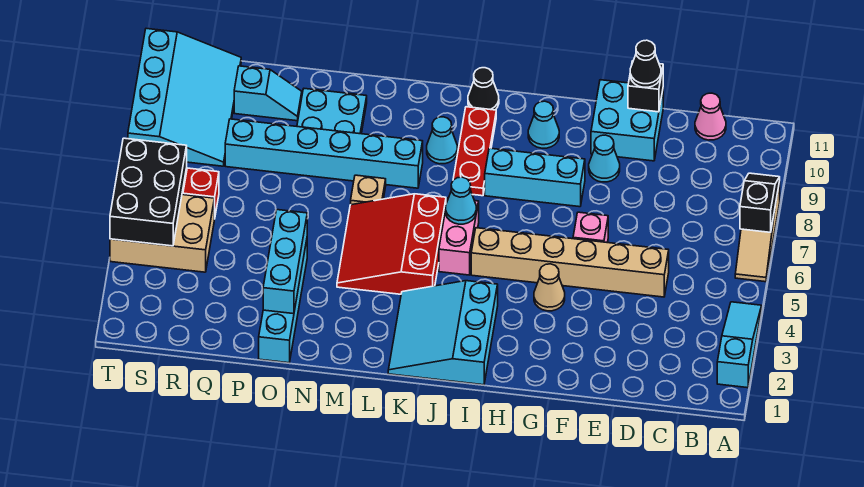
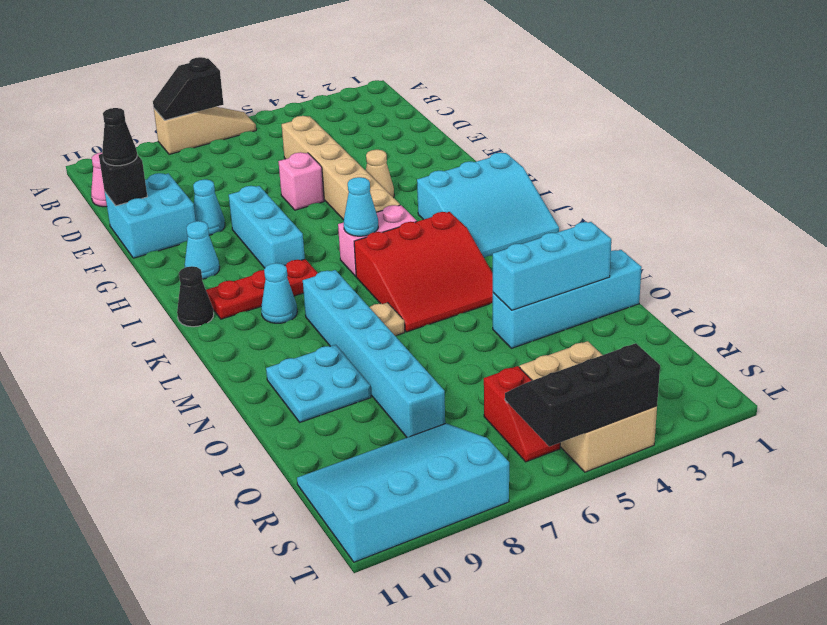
cyan slope A2:A4 level 1 top 2 -> none
cyan slope P10:Q10 level 1 top Q -> none
black brick S4:T6 level 2 -> black slope S4:T6 level 2 top T

